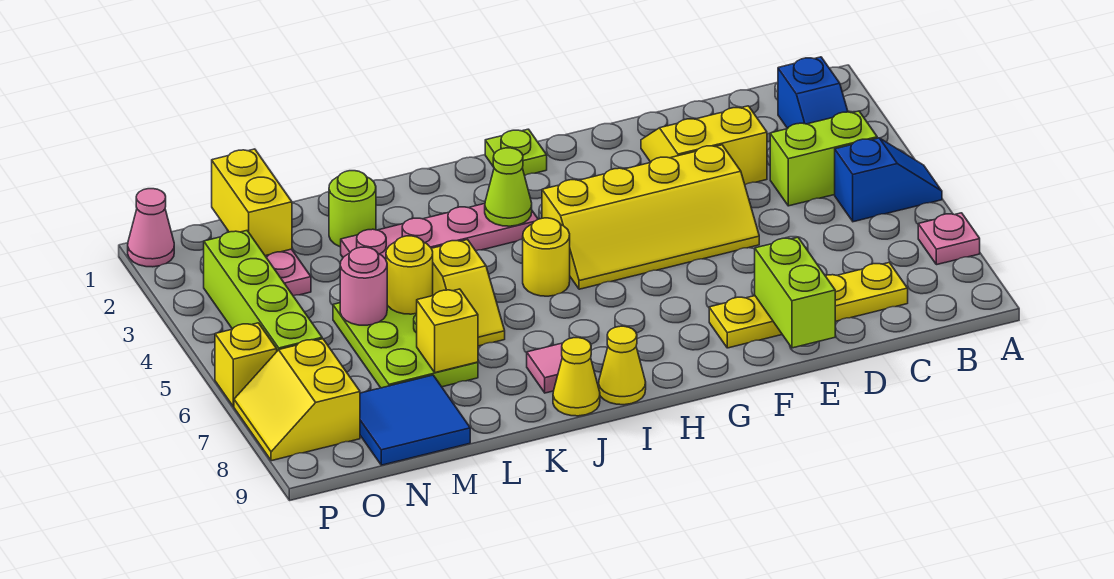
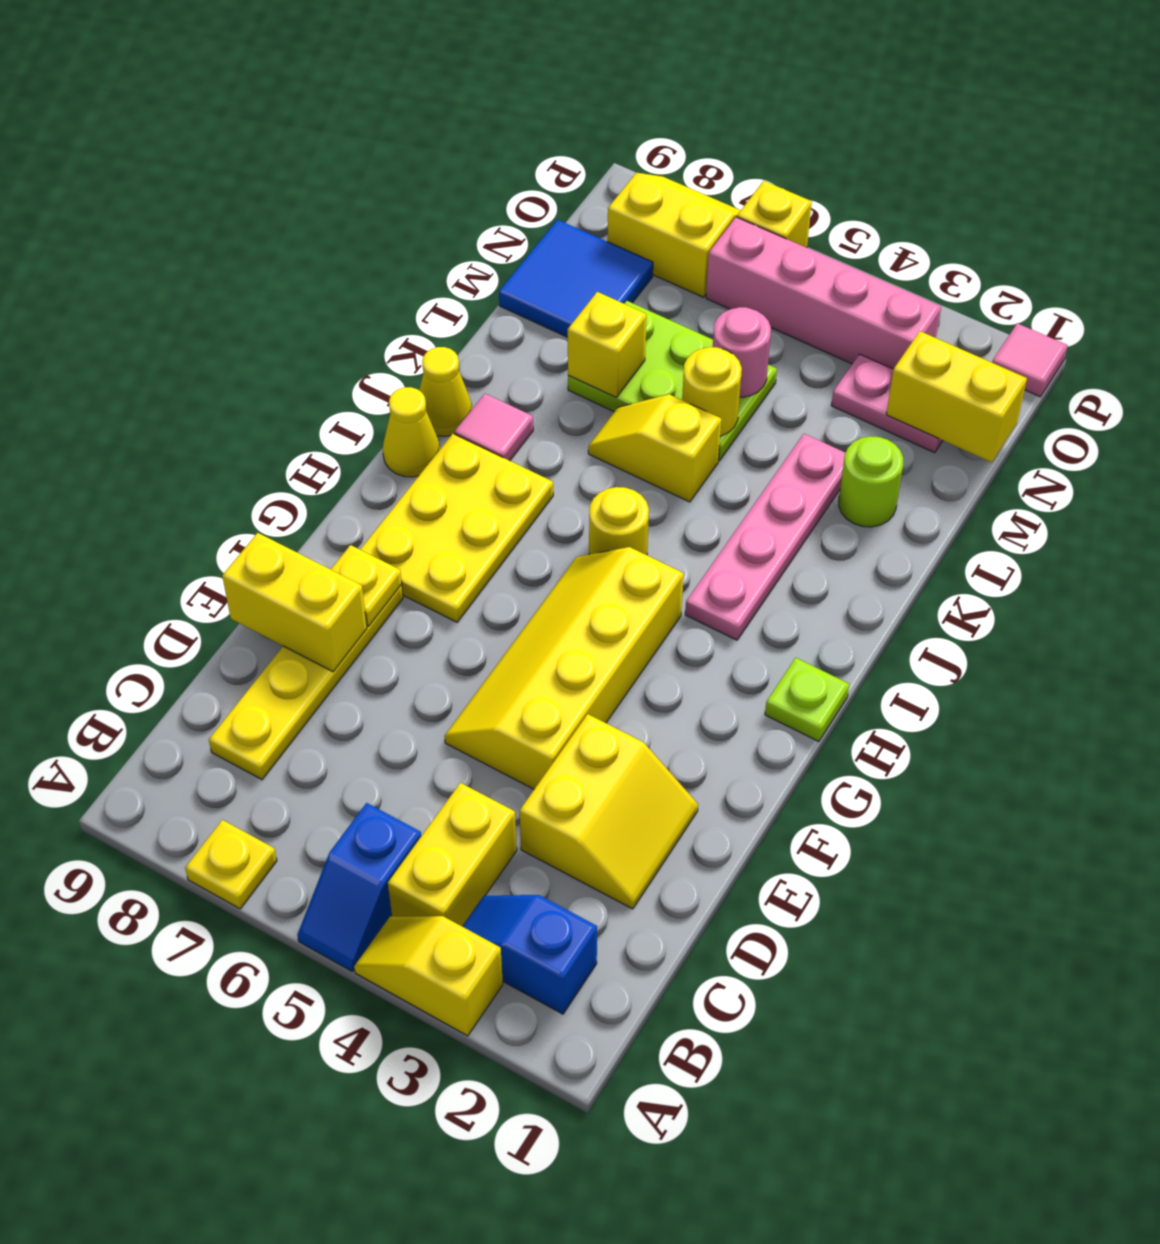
none -> yellow slope A3:A4 level 1 top 3
pink plate A7 level 1 -> yellow plate A7 level 1
lime brick B4:C4 level 1 -> yellow brick B4:C4 level 1
lime brick E8:E9 level 2 -> yellow brick E8:E9 level 2
none -> yellow plate F8 level 2
none -> yellow plate G7:I8 level 1
lime cone I3 level 2 -> none
lime brick O3:O6 level 1 -> pink brick O3:O6 level 1
pink cone P1 level 1 -> pink tile P1 level 1

